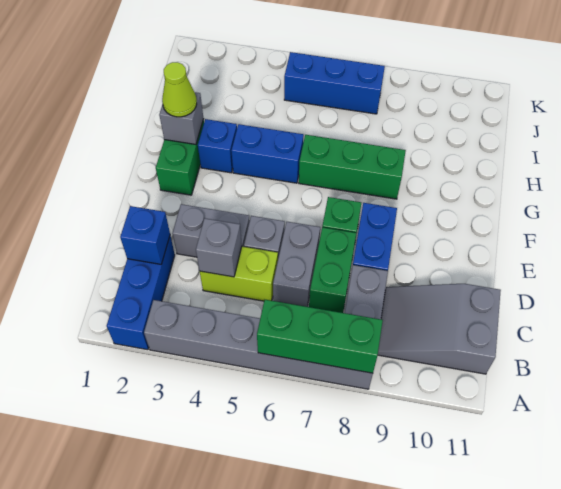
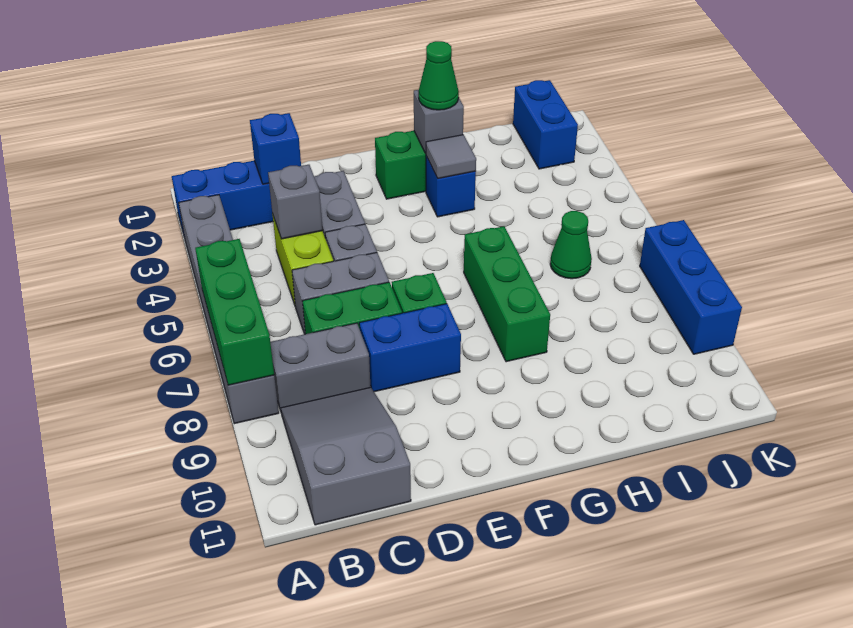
lime cone G2 level 3 -> green cone G2 level 3
none -> grey tile G3 level 2
blue brick G4:G5 level 1 -> blue brick J1:J2 level 1
none -> green cone I6 level 1
blue brick J5:J7 level 1 -> blue brick K7:K9 level 1

